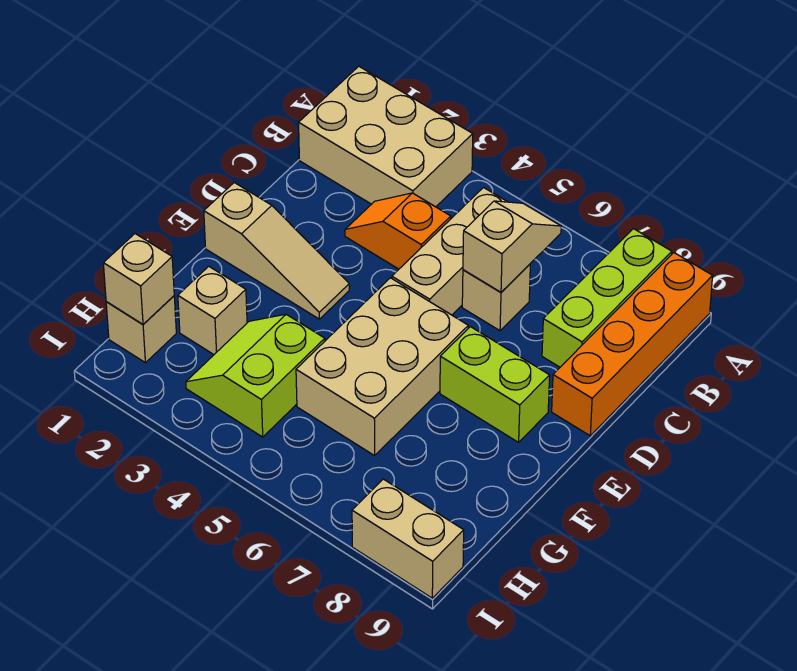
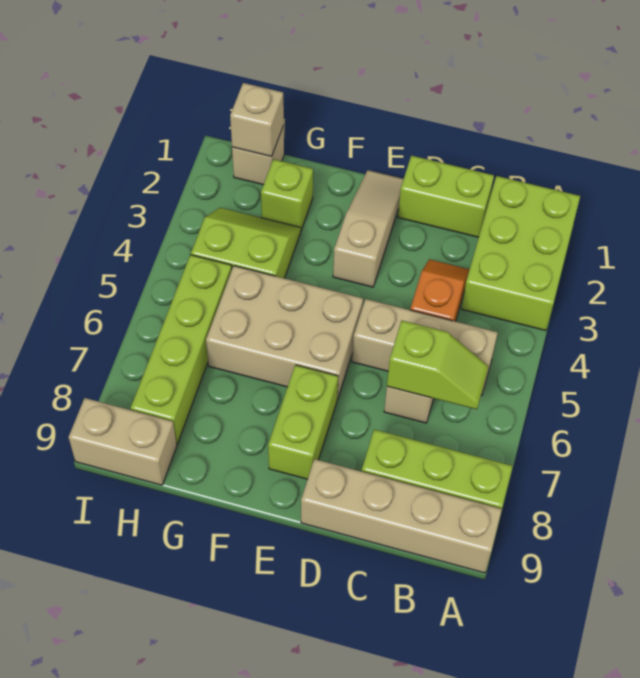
tan brick A1:B3 level 1 -> lime brick A1:B3 level 1
orange brick A9:D9 level 1 -> tan brick A9:D9 level 1
tan slope B6:C6 level 2 top C -> lime slope B6:C6 level 2 top C
none -> lime brick C1:D1 level 1
tan slope E1:E3 level 1 top 1 -> tan slope E1:E3 level 1 top 3
tan brick G2 level 1 -> lime brick G2 level 1
none -> lime brick H5:H8 level 1
tan brick I8:I9 level 1 -> tan brick H9:I9 level 1

